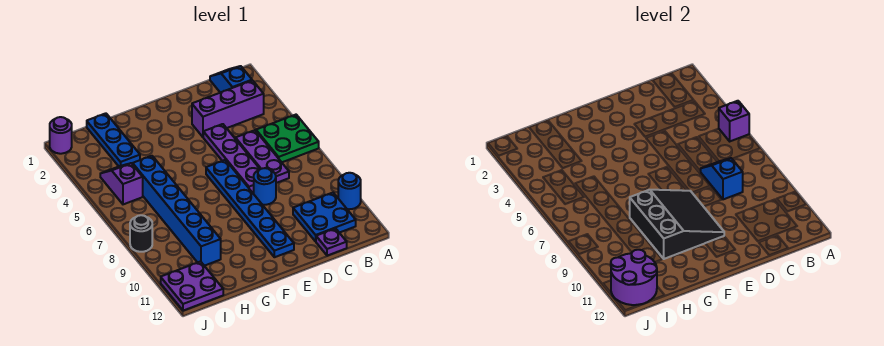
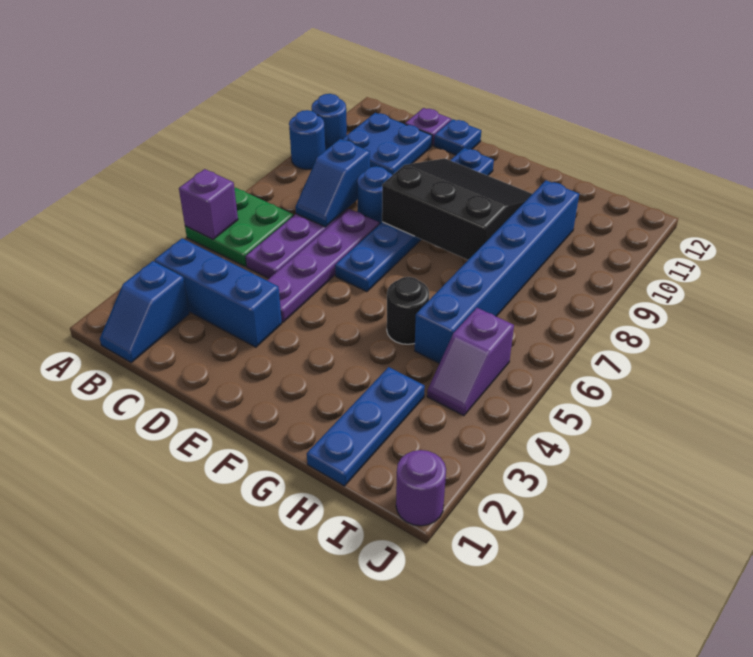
none -> blue round brick A9 level 1
purple brick B3:D3 level 1 -> blue brick B3:D3 level 1
none -> blue plate D12 level 1
black slope E8:G10 level 2 top G -> black slope E8:G10 level 2 top 8
purple plate I11:J12 level 1 -> none
purple round brick I11:J12 level 2 -> none
black round brick J8 level 1 -> black round brick G5 level 1

